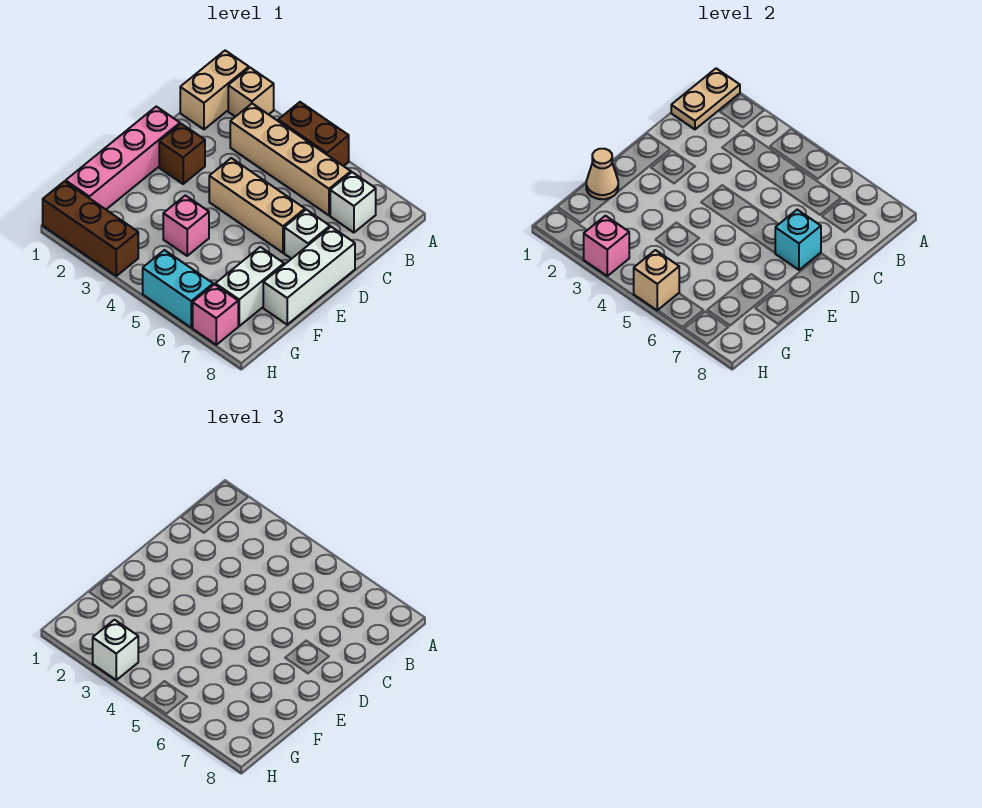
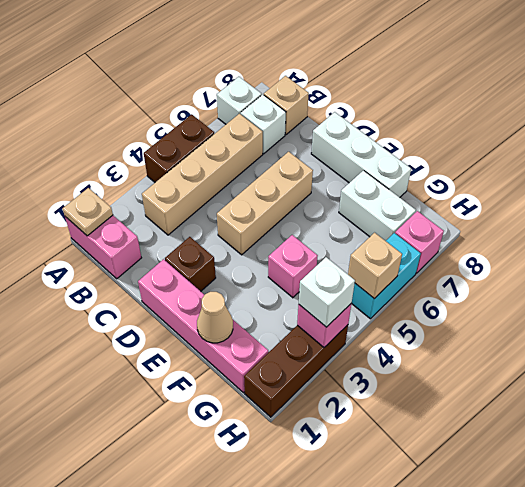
tan brick A1:B1 level 1 -> pink brick A1:B1 level 1
tan plate A1:B1 level 2 -> tan plate A1 level 2
tan brick A2 level 1 -> tan brick B8 level 1
white brick D7 level 1 -> white brick A7 level 1
cyan brick D7 level 2 -> none

